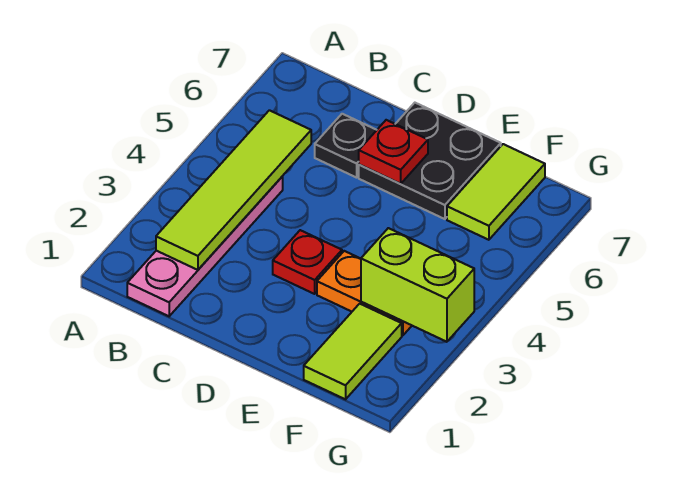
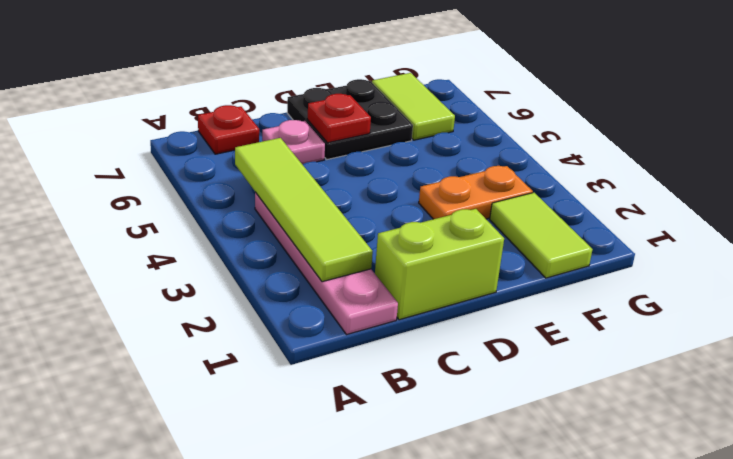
black plate C6 level 1 -> pink plate C6 level 1
red plate D3 level 1 -> red plate B7 level 1
lime brick F3:G3 level 2 -> lime brick C1:D1 level 1

